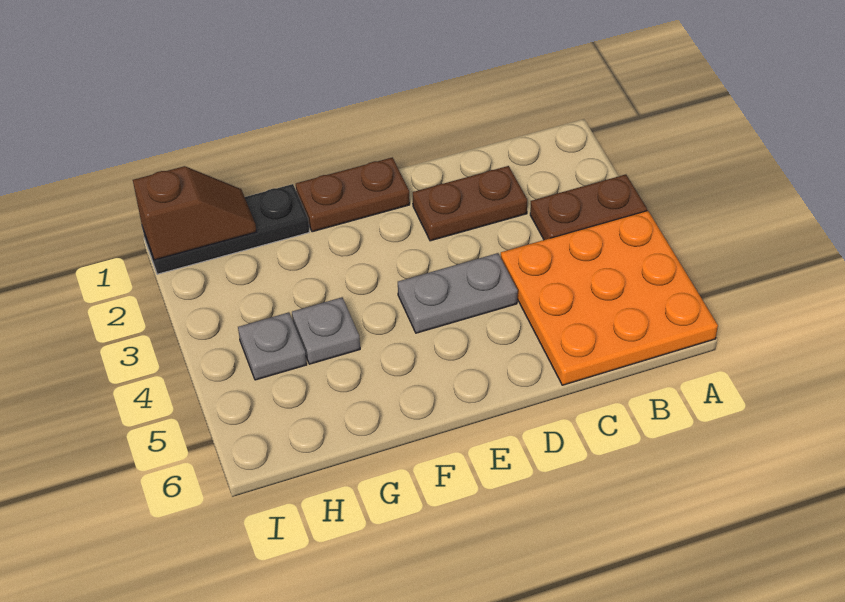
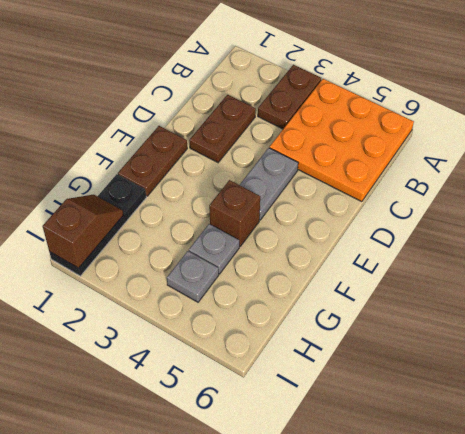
none -> brown brick F4 level 1

